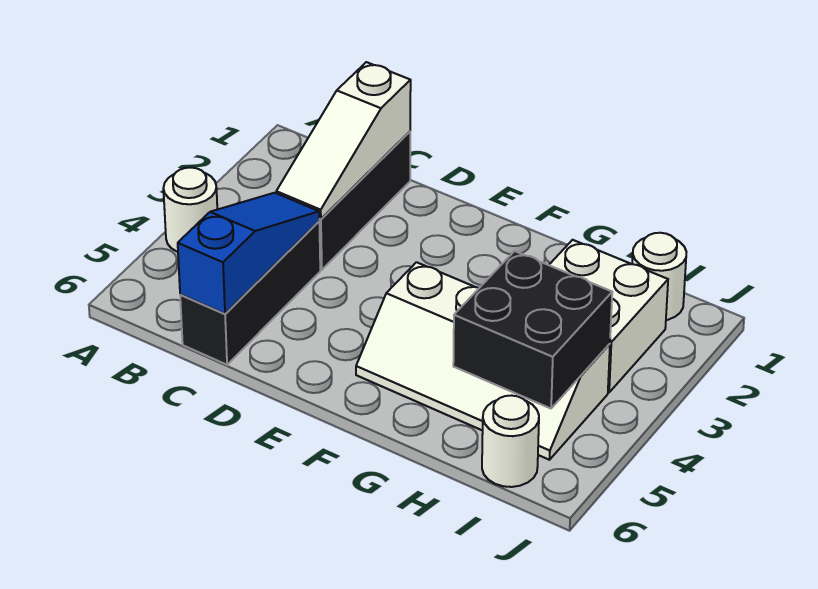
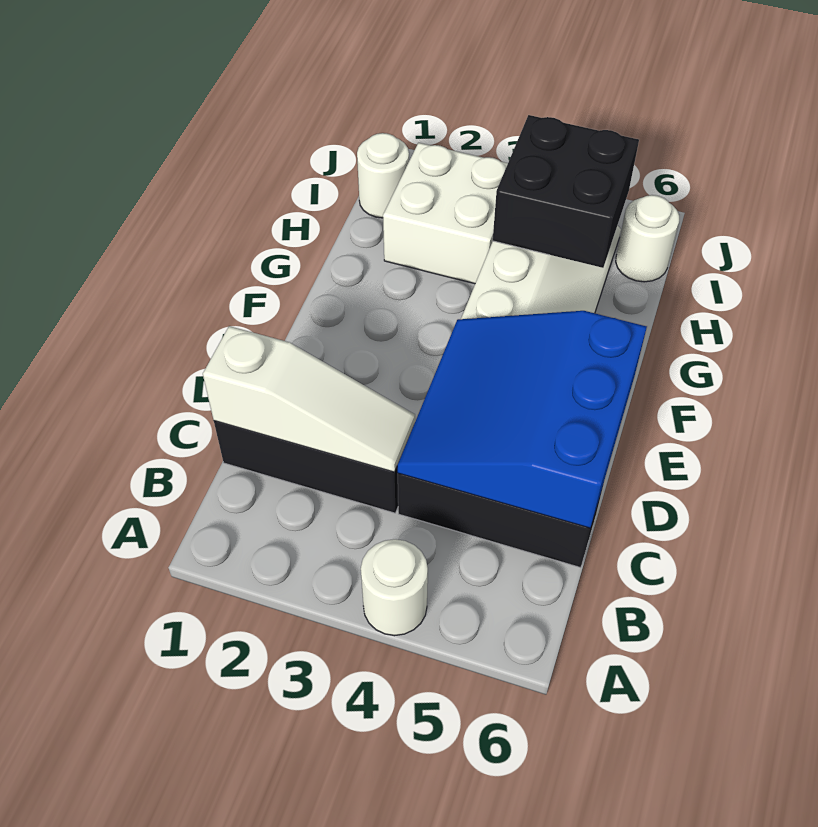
blue slope C4:C6 level 2 top 6 -> blue slope C4:E6 level 2 top 6

